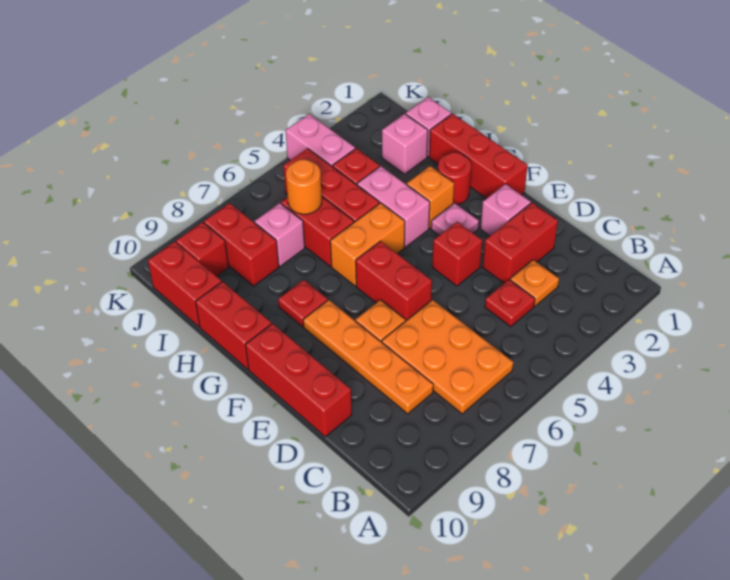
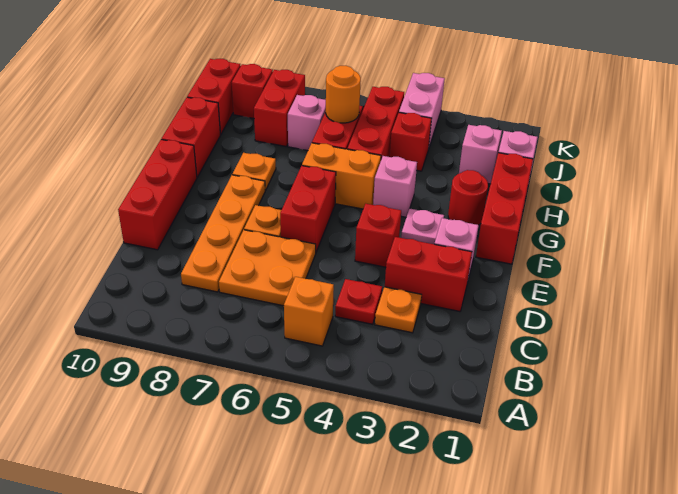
orange plate B6:D7 level 1 -> orange plate C6:D7 level 1
orange brick G3 level 1 -> orange brick B5 level 1
pink brick G4:H4 level 1 -> pink brick G4 level 1
red plate G8 level 1 -> orange plate G8 level 1

